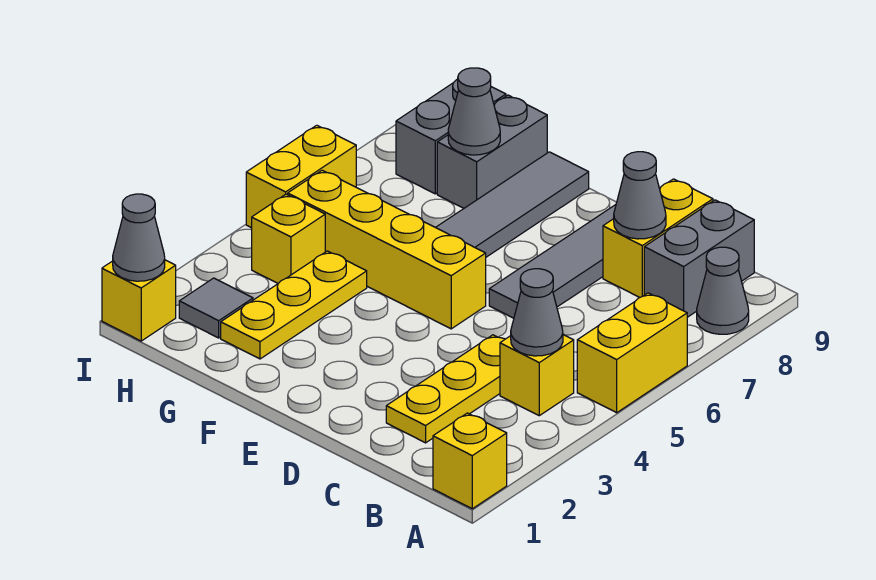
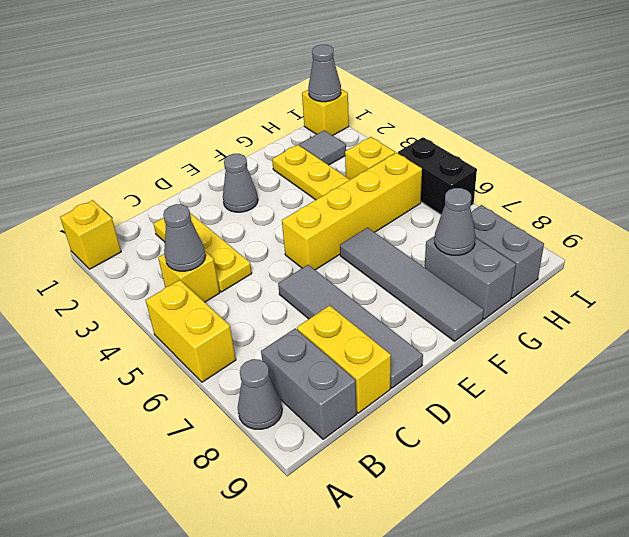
grey cone C8 level 2 -> grey cone E2 level 1
yellow brick I5:I6 level 1 -> black brick I5:I6 level 1

